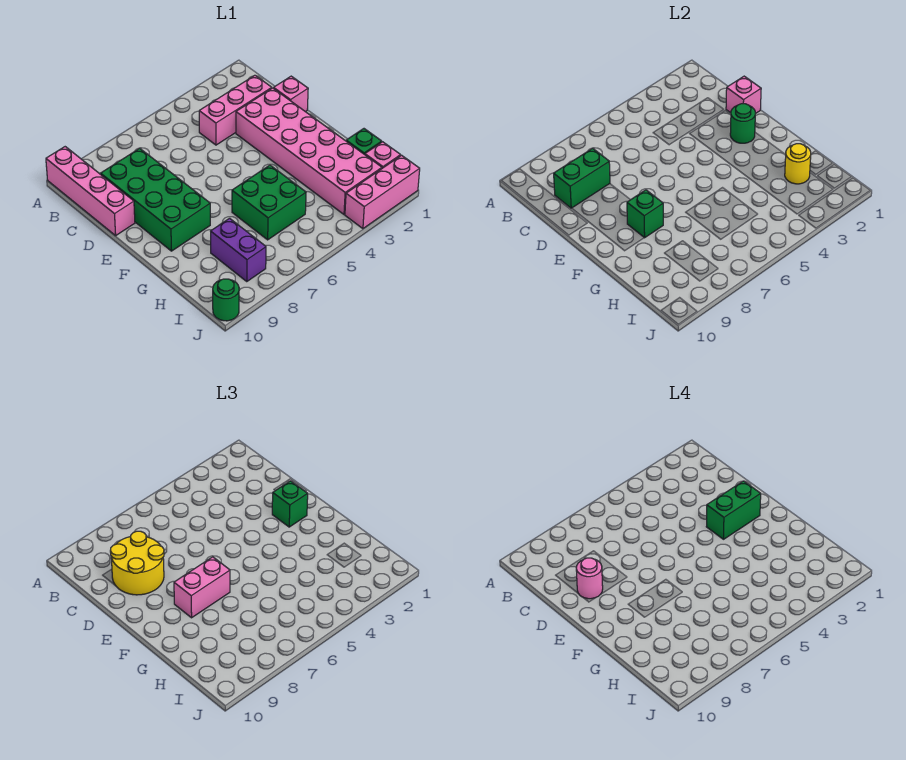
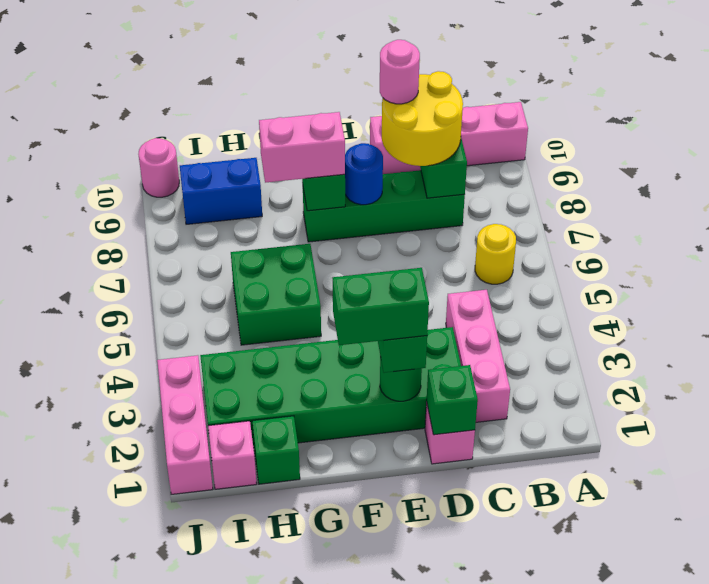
green brick C8:F9 level 1 -> green brick C8:F8 level 1
pink brick D1 level 2 -> green brick D1 level 2
pink brick D2:I3 level 1 -> green brick D2:I3 level 1
green brick E2:E3 level 4 -> green brick E2:F2 level 4
none -> blue round brick E8 level 2
pink brick F7:F8 level 3 -> pink brick F8:G8 level 3
yellow round brick H2 level 2 -> yellow round brick B6 level 1
purple brick H8:I8 level 1 -> none
none -> blue brick H9:I9 level 1
green round brick J10 level 1 -> pink round brick J10 level 1

